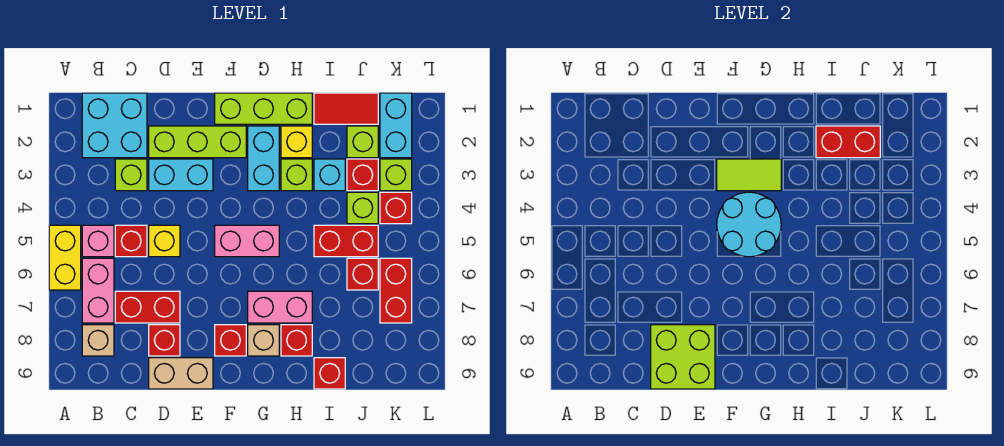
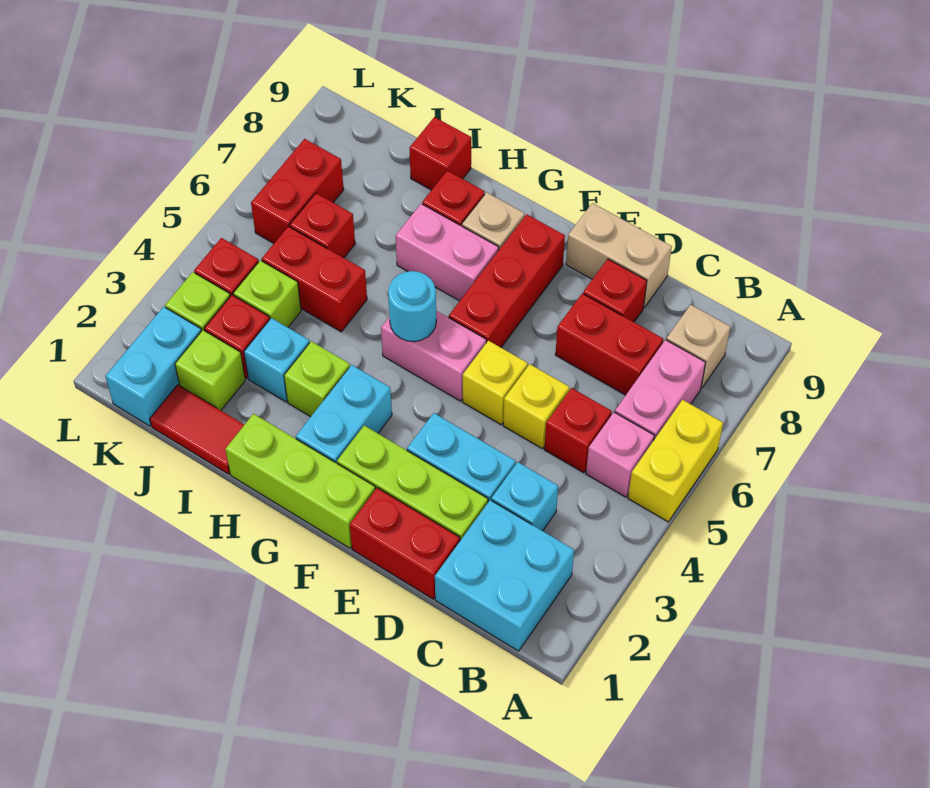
lime brick C3 level 1 -> cyan brick C3 level 1
lime brick D8:E9 level 2 -> none
lime tile F3:G3 level 2 -> none
cyan round brick F4:G5 level 2 -> cyan round brick G5 level 2
red brick F8 level 1 -> red brick F6:F8 level 1
yellow brick H2 level 1 -> yellow brick E5 level 1
red brick I2:J2 level 2 -> red brick D1:E1 level 1

